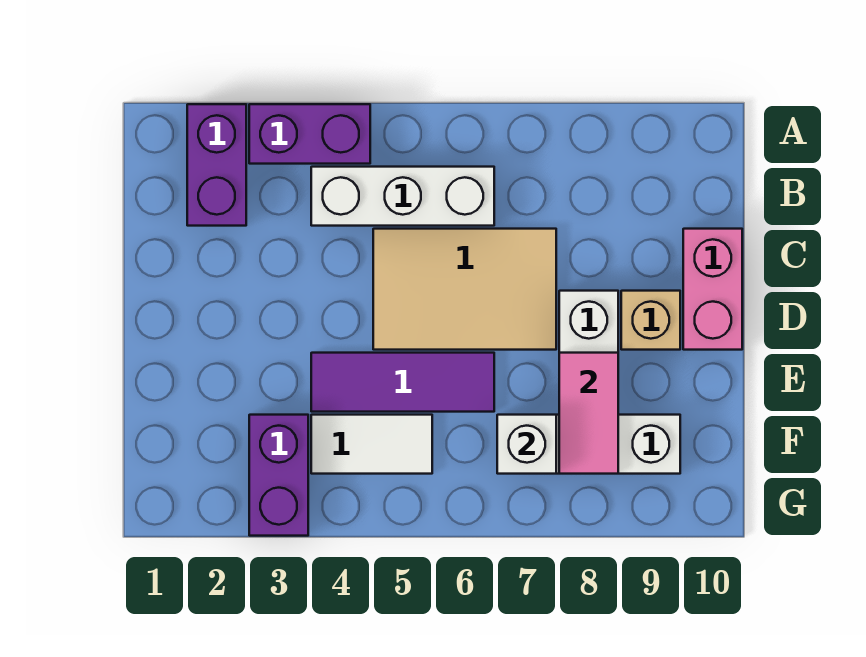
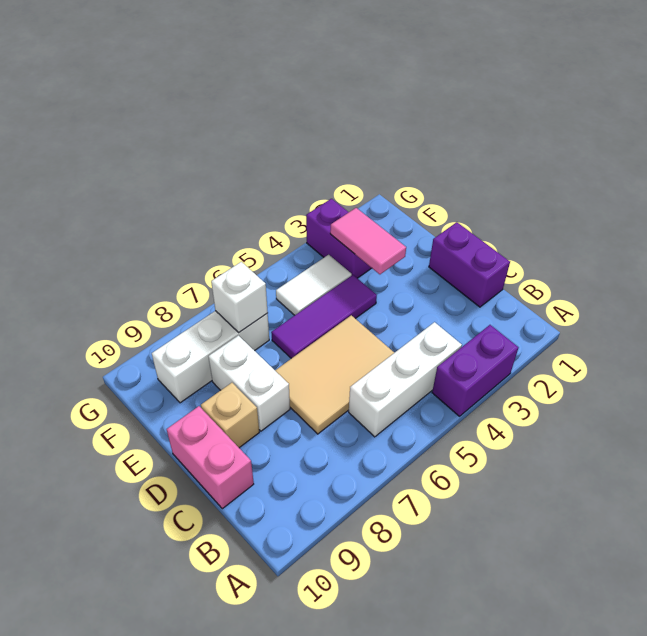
purple brick A2:B2 level 1 -> purple brick C1:D1 level 1
pink tile E8:F8 level 2 -> pink tile E3:F3 level 2

